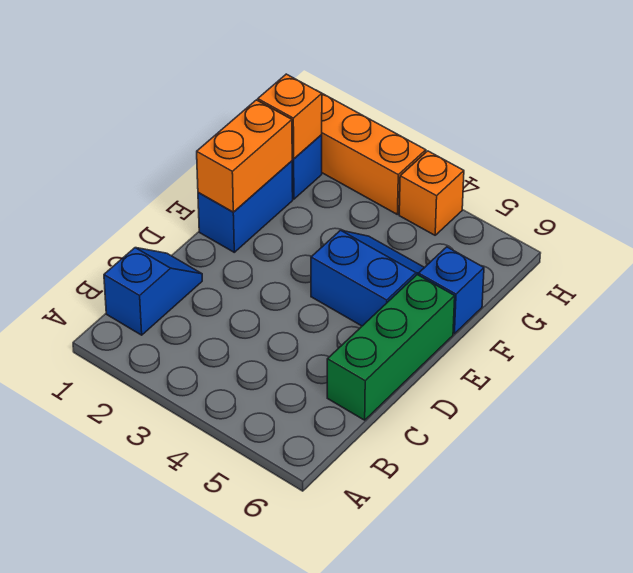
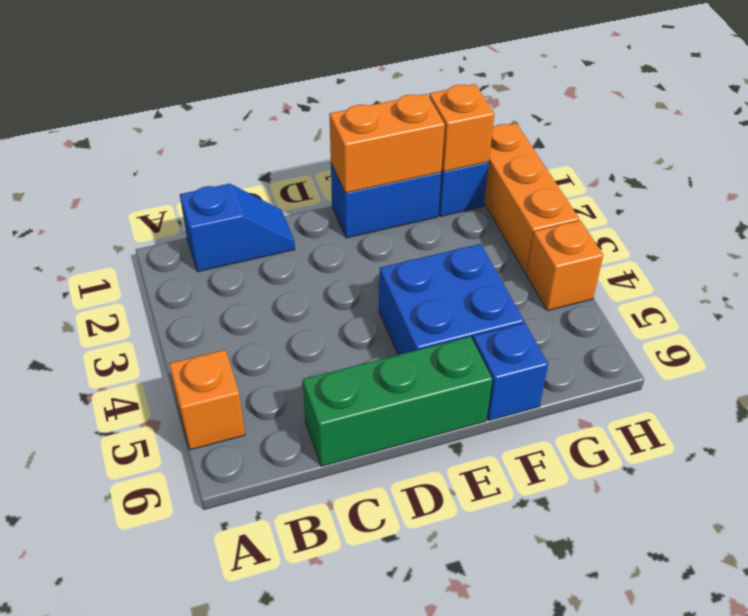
none -> orange brick A5 level 1
blue slope E4:F5 level 1 top E -> blue brick E4:F5 level 1

